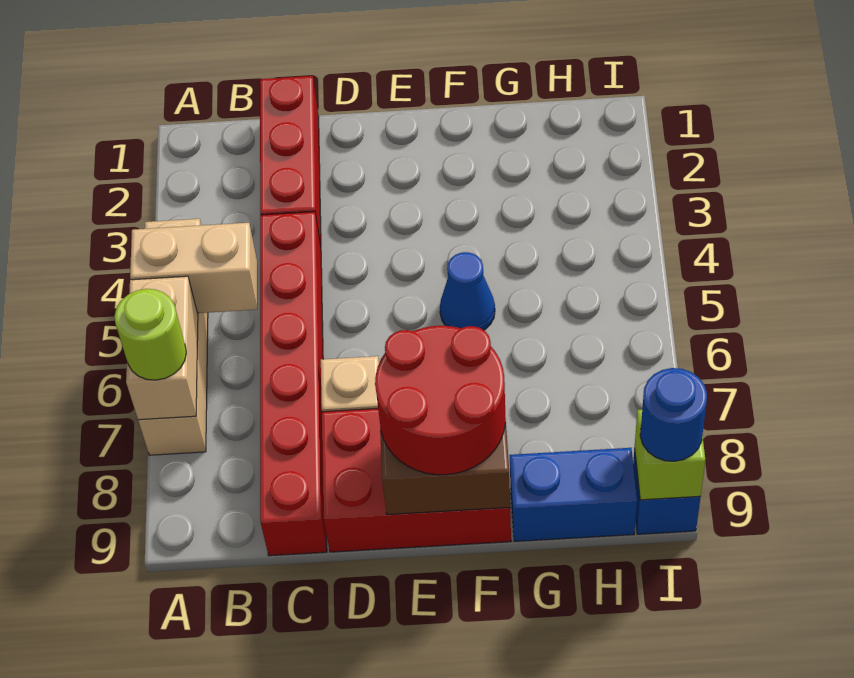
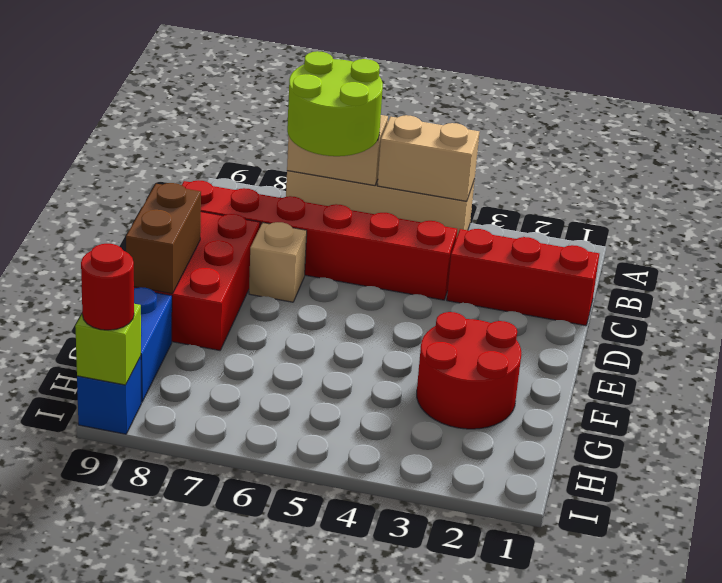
tan brick A5:B5 level 2 -> tan brick A4:A5 level 2
lime round brick A7 level 3 -> lime round brick A6:B7 level 3
red round brick E8:F9 level 3 -> red round brick F2:G3 level 1
blue cone F5 level 1 -> none
blue round brick I9 level 3 -> red round brick I9 level 3

